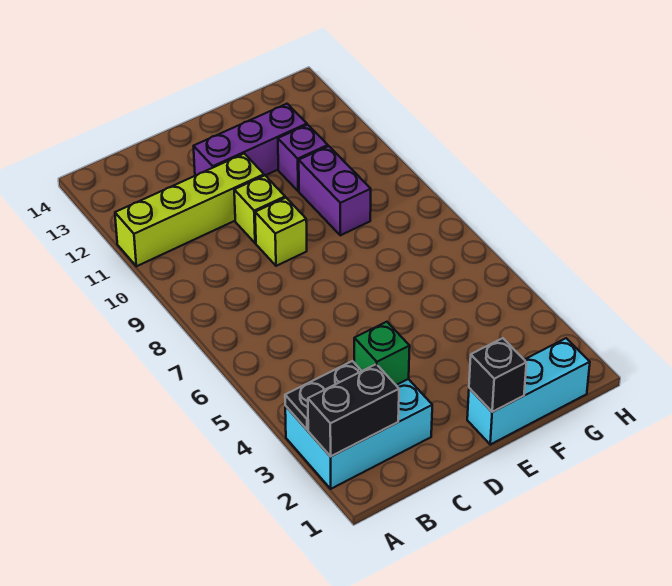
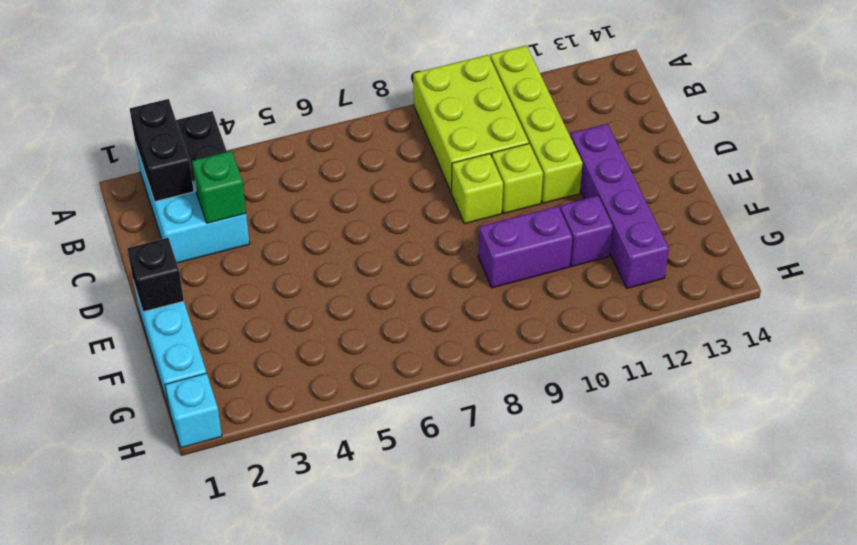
none -> lime brick A9:C10 level 1
purple brick D12:F12 level 1 -> purple brick D12:G12 level 1
none -> cyan brick H1 level 1

